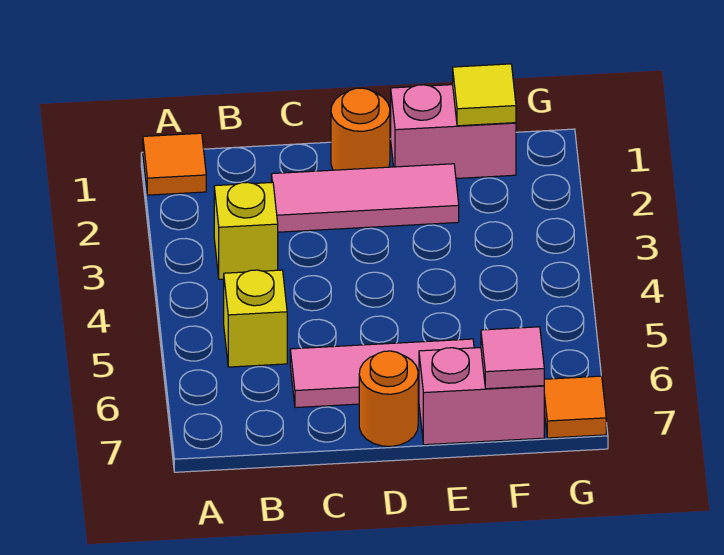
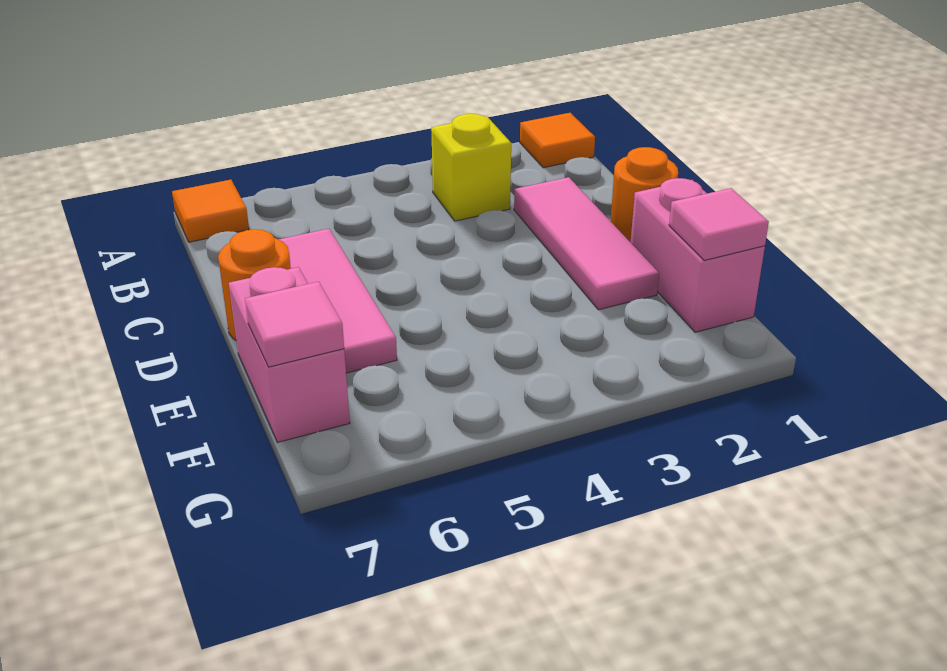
yellow brick B5 level 1 -> none
yellow tile F1 level 2 -> pink tile F1 level 2
orange tile G7 level 1 -> orange tile A7 level 1

